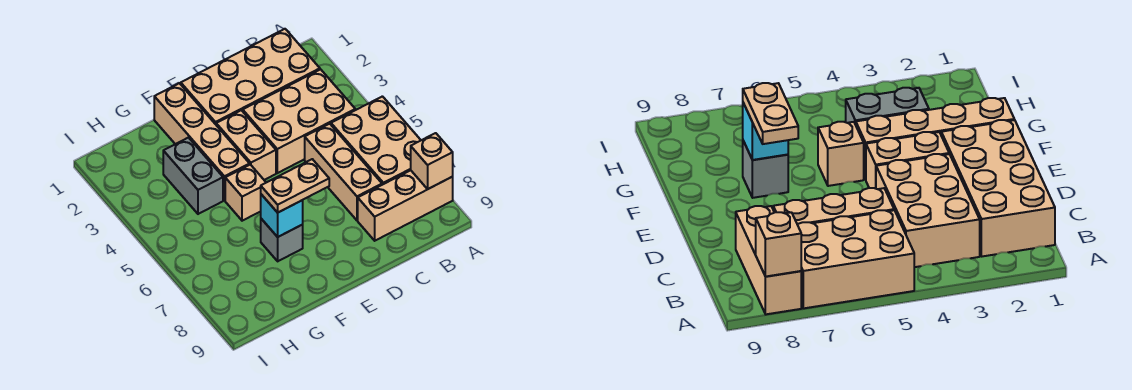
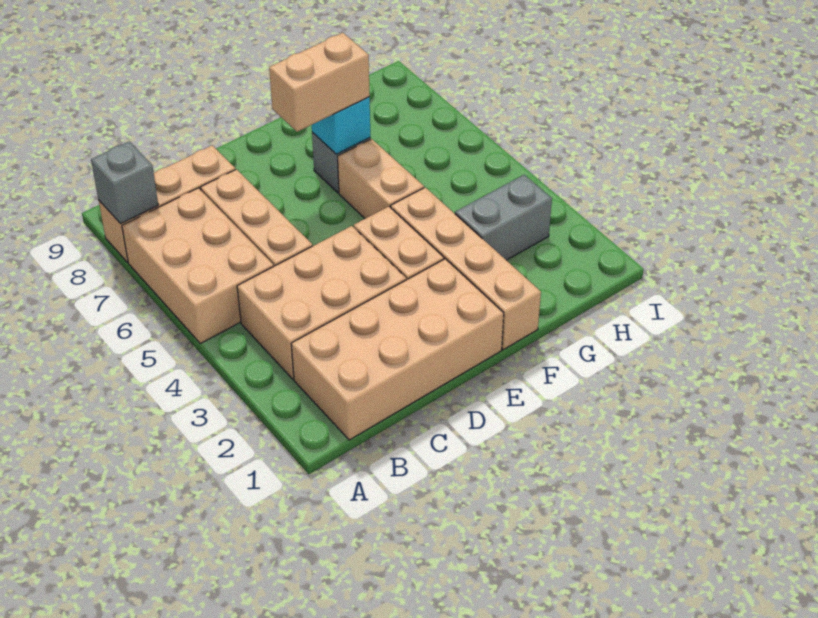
tan brick A8 level 2 -> grey brick A8 level 2
tan plate E7:F7 level 3 -> tan brick E7:F7 level 3
tan brick F5 level 1 -> tan brick F5:F6 level 1
grey brick G3:G4 level 1 -> grey brick G3:H3 level 1

